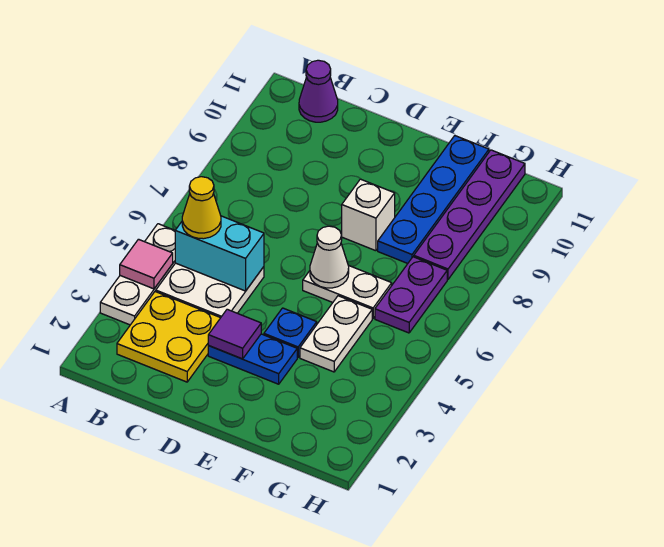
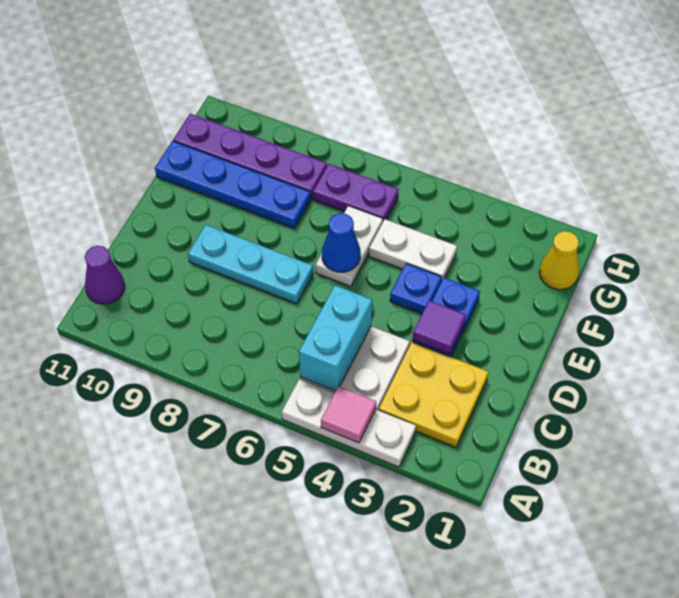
yellow cone B5 level 3 -> yellow cone G1 level 1
none -> cyan plate D7:D9 level 1
white cone E6 level 2 -> blue cone E6 level 2
white brick E8 level 1 -> none

